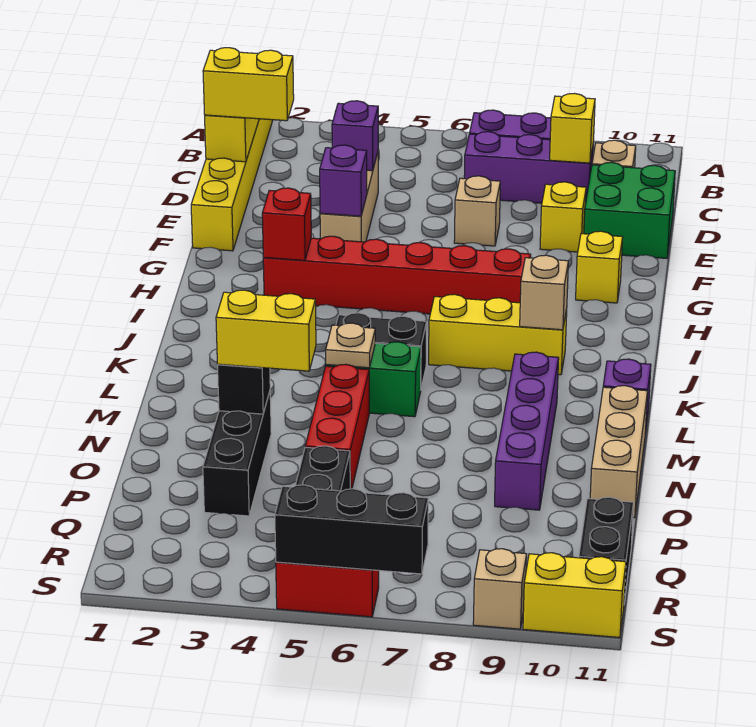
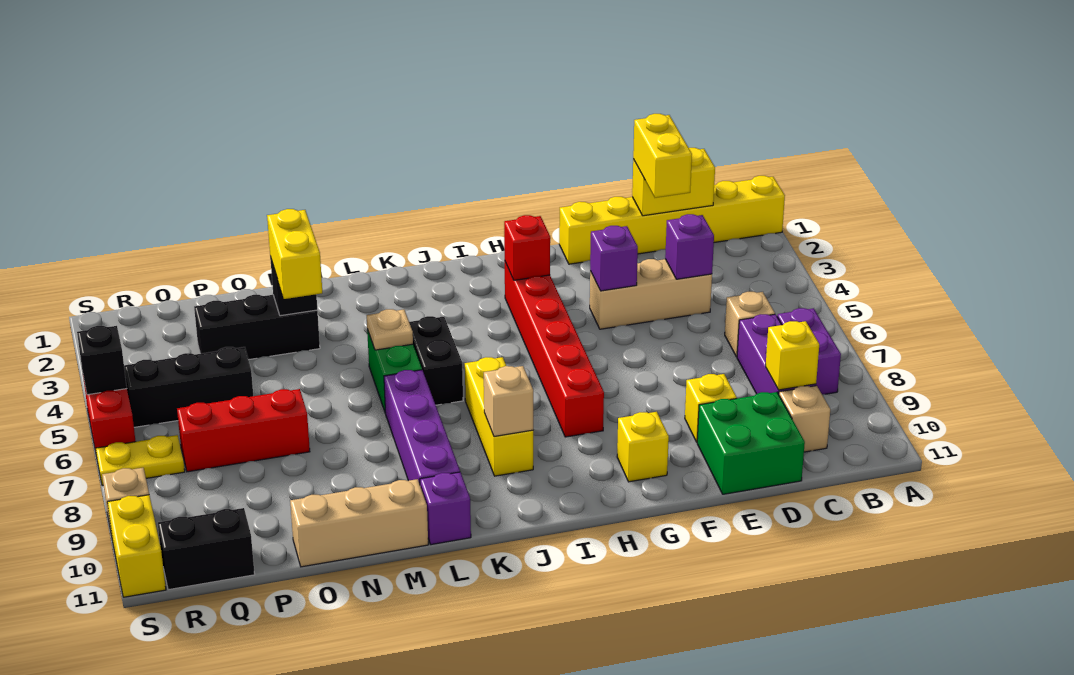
tan brick E7 level 1 -> tan brick C6 level 1
purple brick L9:O9 level 1 -> purple brick L7:L10 level 1
red brick M5:O5 level 1 -> red brick O7:Q7 level 1
none -> yellow plate R7:S7 level 1
black brick S5:S7 level 2 -> black brick S5 level 2

